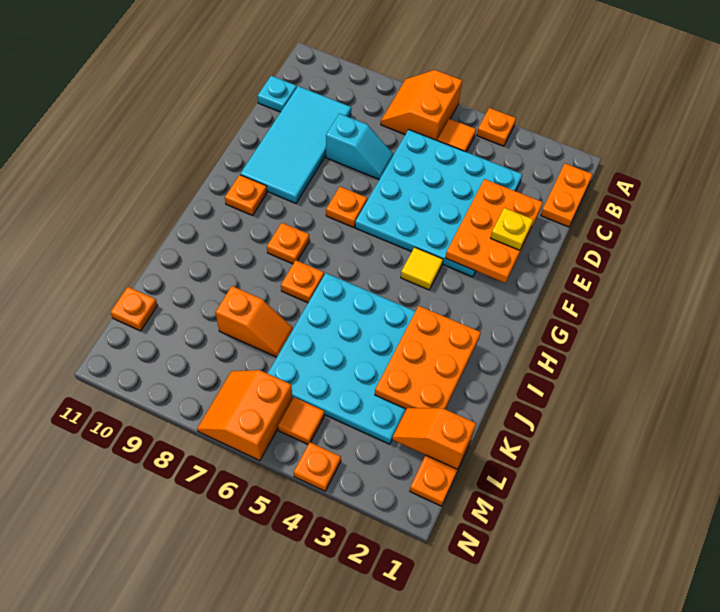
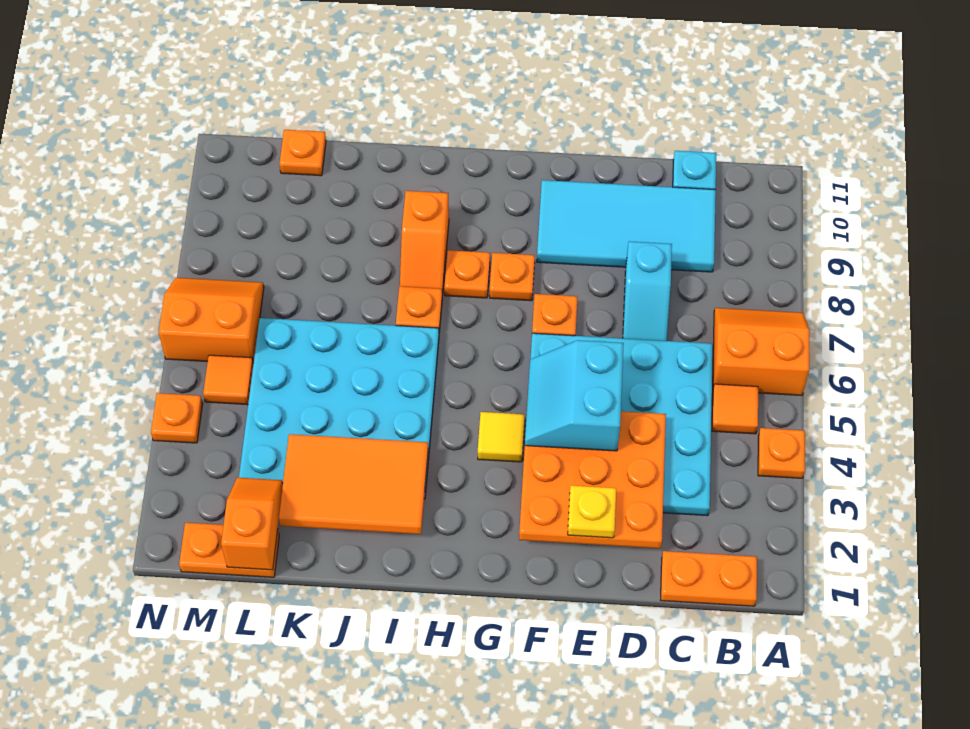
orange plate D2:F3 level 2 -> orange plate D2:F4 level 2
none -> cyan slope E4:F5 level 3 top E
orange plate G10 level 1 -> orange plate G8 level 1
orange plate I2:K3 level 2 -> orange tile I2:K3 level 2
orange slope K7:K8 level 1 top 8 -> orange slope I8:I9 level 1 top 9

